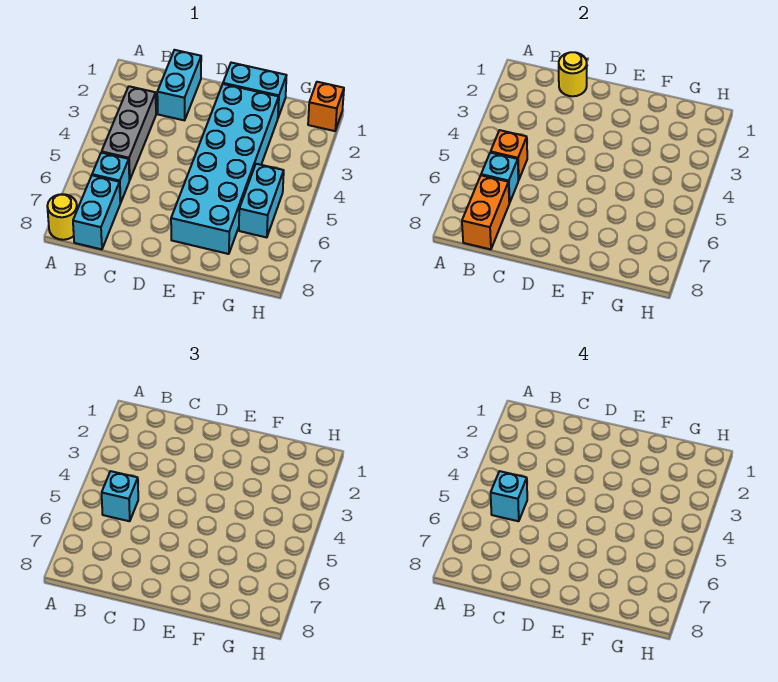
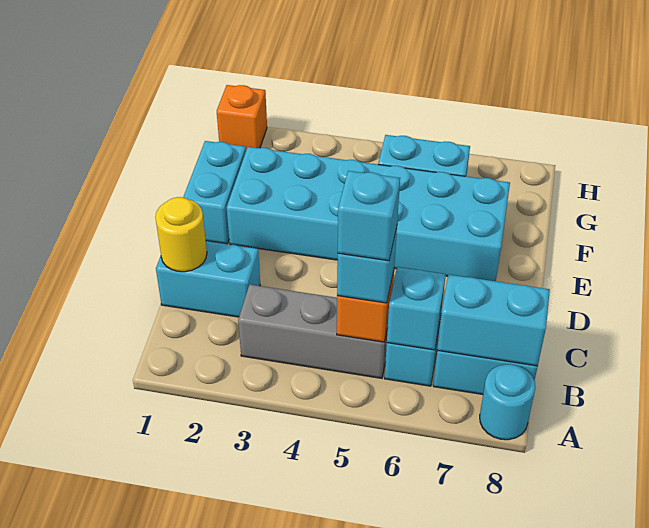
yellow round brick A8 level 1 -> cyan round brick A8 level 1
orange brick B7:B8 level 2 -> cyan brick B7:B8 level 2

